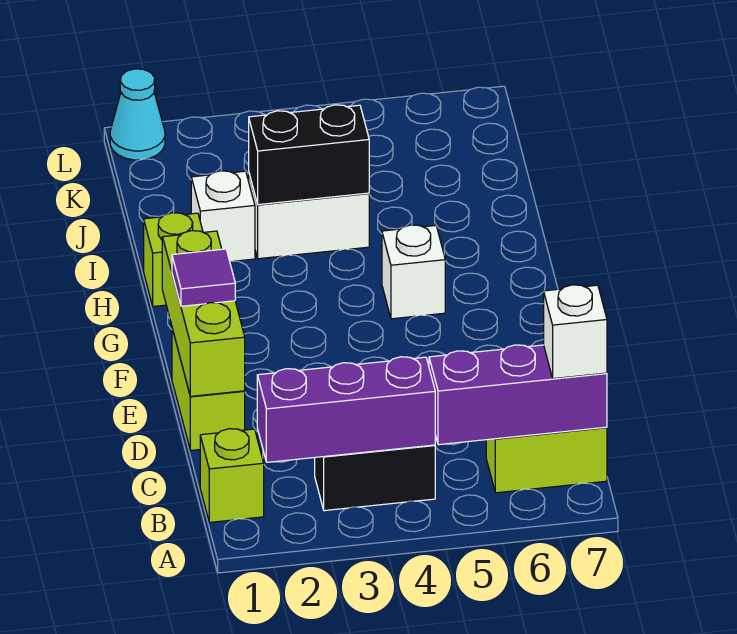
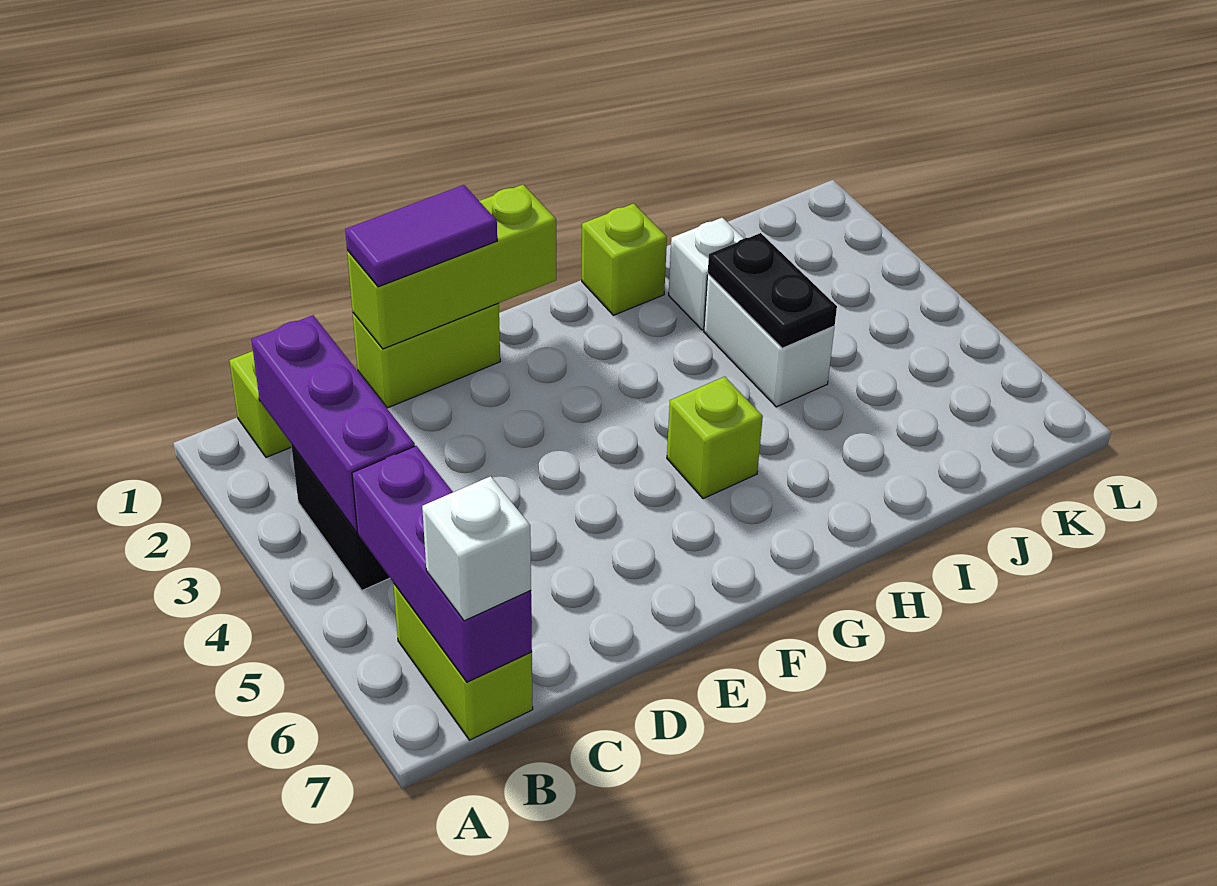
purple tile E1 level 3 -> purple tile D1:E1 level 3
white brick G5 level 1 -> lime brick G5 level 1
black brick I3:I4 level 2 -> black plate I3:I4 level 2
cyan cone L1 level 1 -> none

